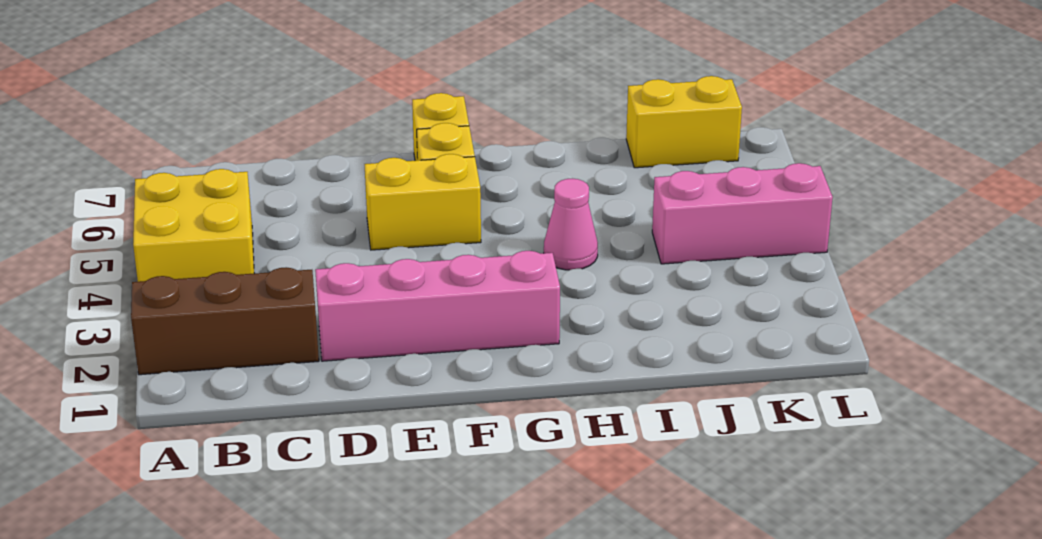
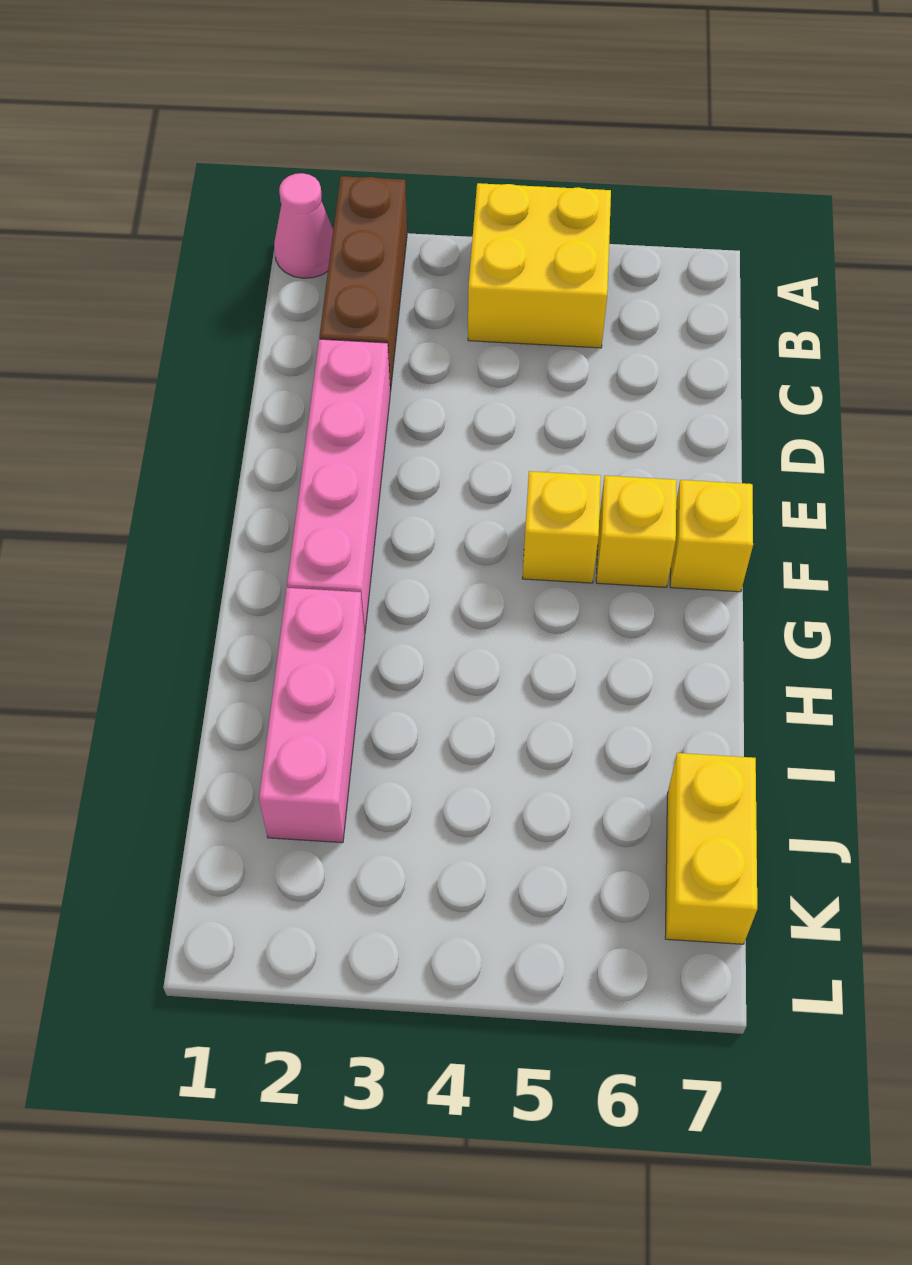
yellow brick E5:F5 level 1 -> yellow brick F5 level 1
pink cone H4 level 1 -> pink cone A1 level 1
pink brick J4:L4 level 1 -> pink brick H2:J2 level 1

